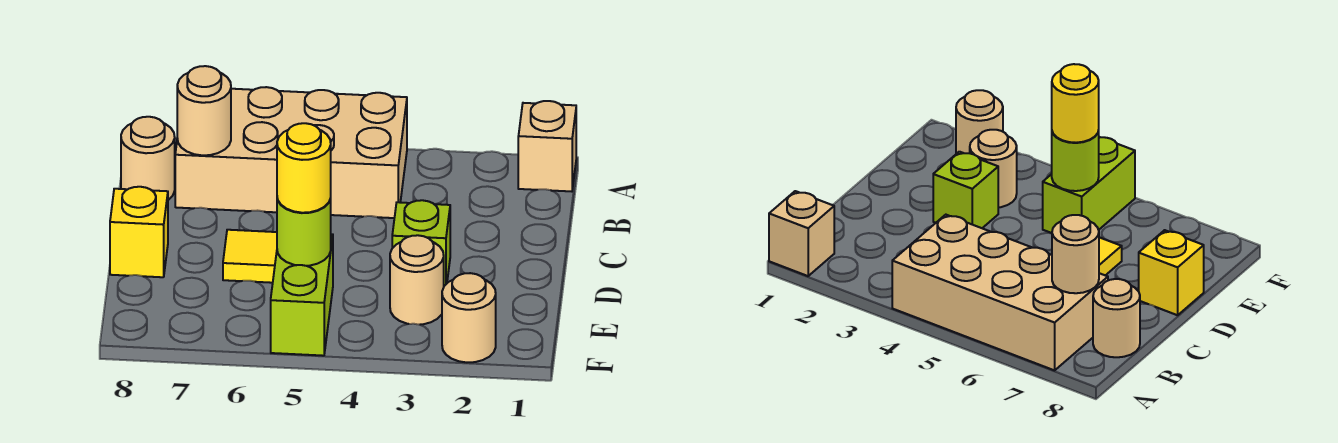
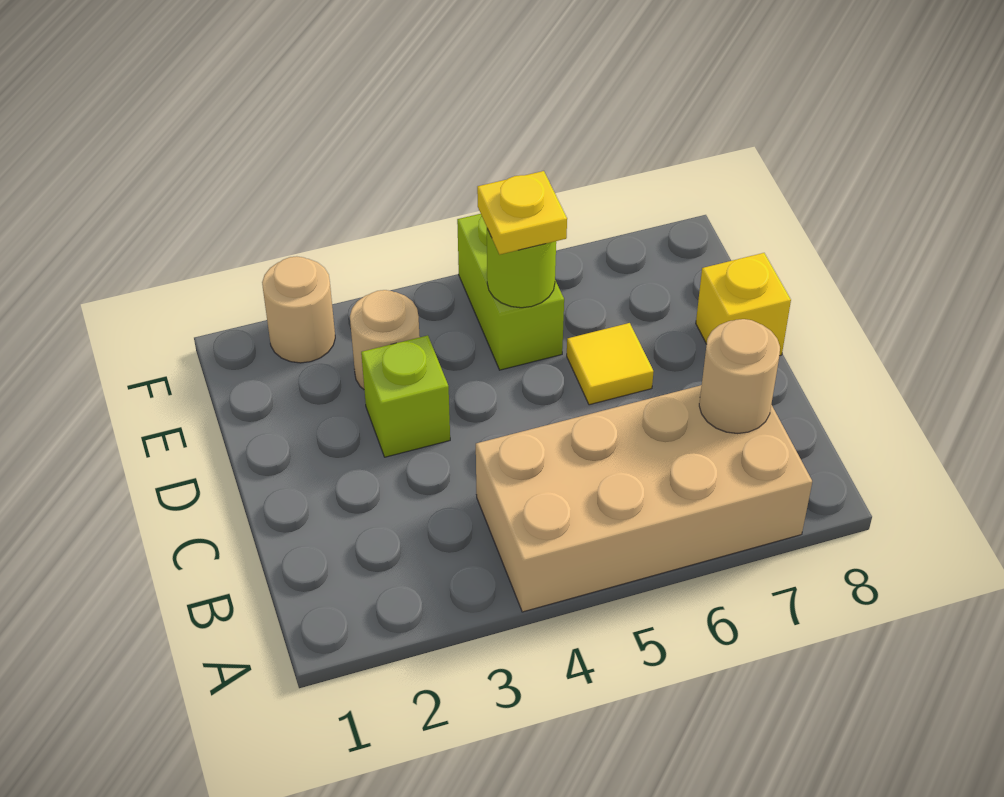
tan brick A1 level 1 -> none
tan round brick B8 level 1 -> none
yellow round brick E5 level 3 -> yellow plate E5 level 3

